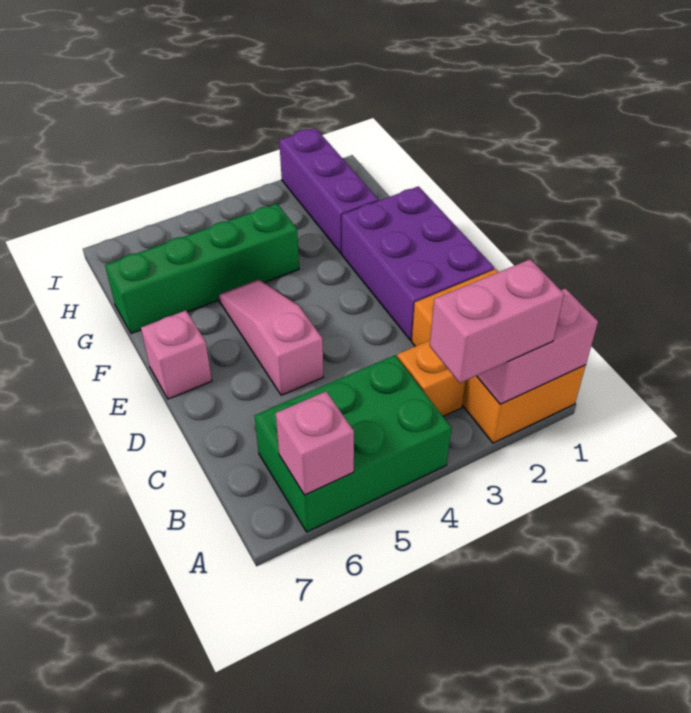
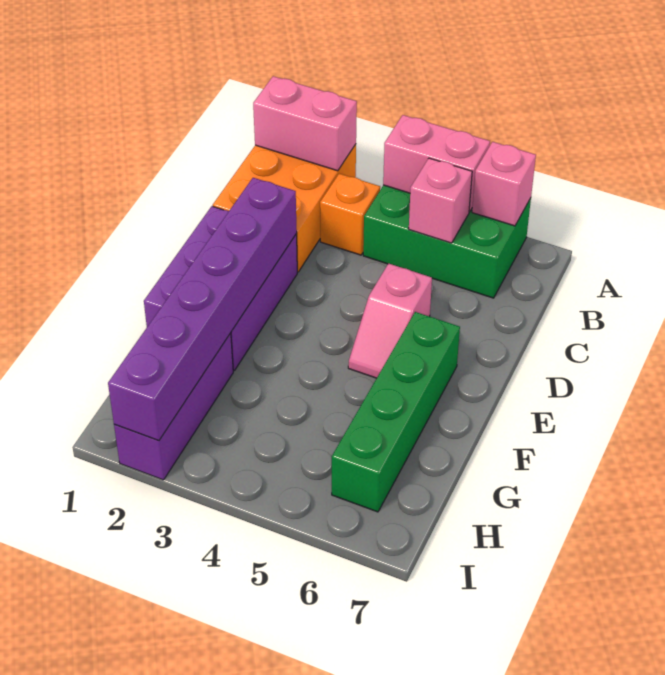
pink brick A2:A3 level 3 -> pink brick A4:A5 level 2
none -> purple brick D2:I2 level 2
pink slope D5:F5 level 1 top D -> pink slope D5:E5 level 1 top D
pink brick E7 level 1 -> pink brick B5 level 2
green brick G4:G7 level 1 -> green brick E6:H6 level 1

